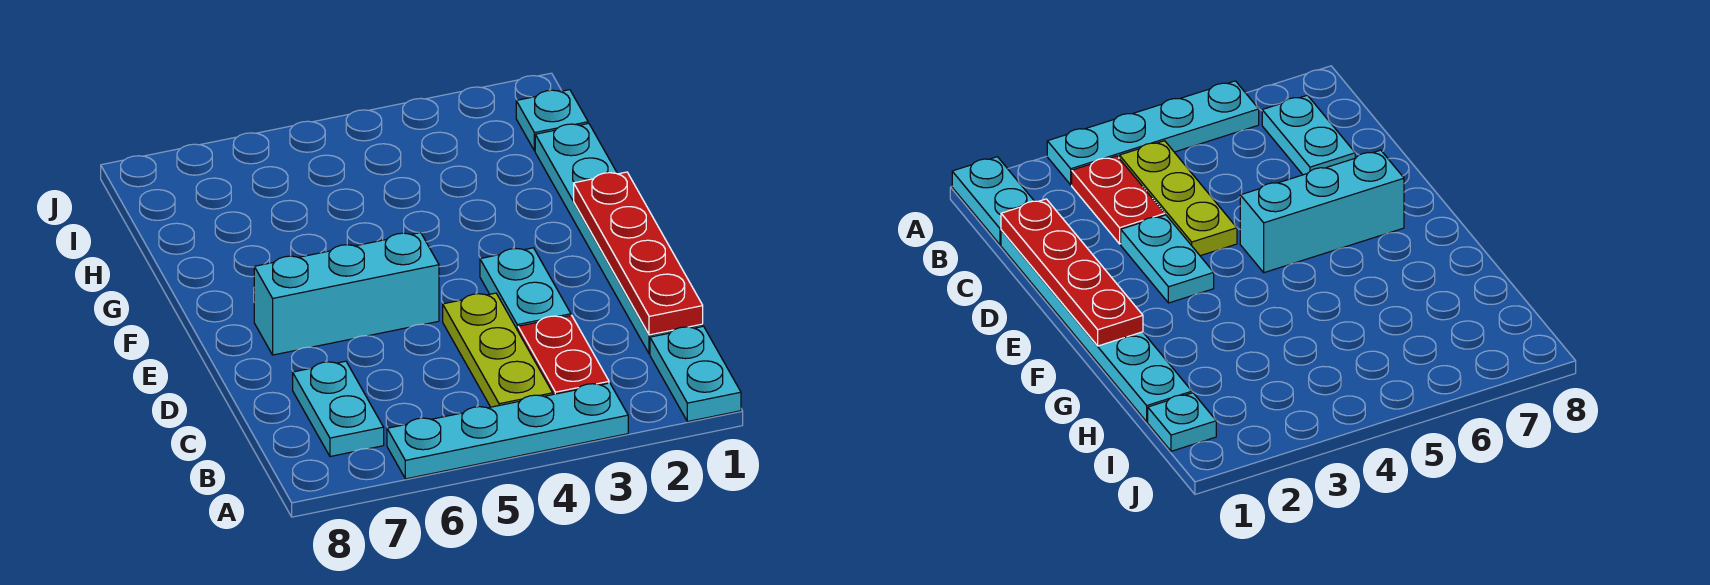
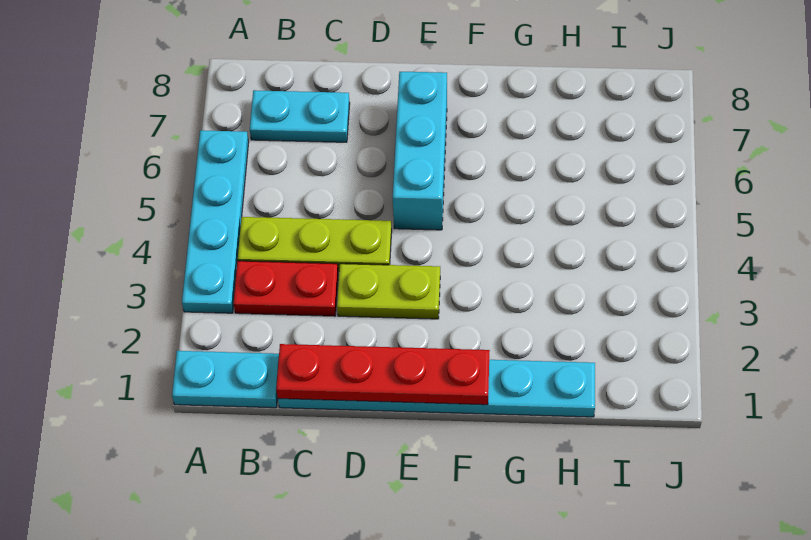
cyan plate D3:E3 level 1 -> lime plate D3:E3 level 1
cyan plate I1 level 1 -> none

